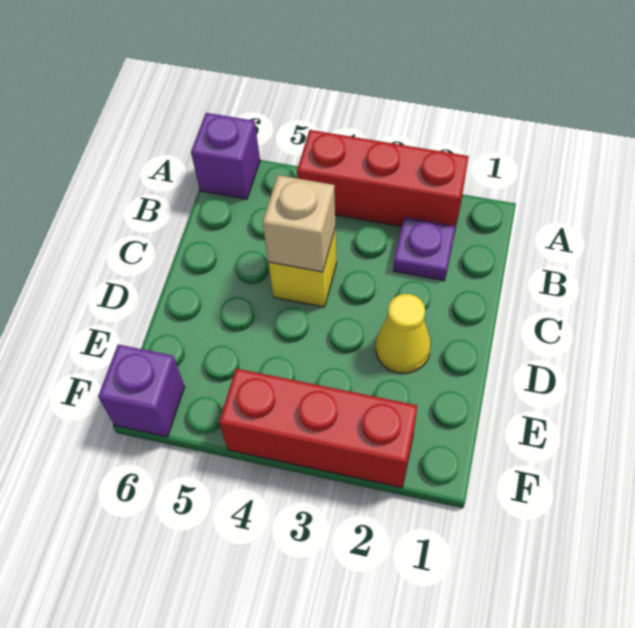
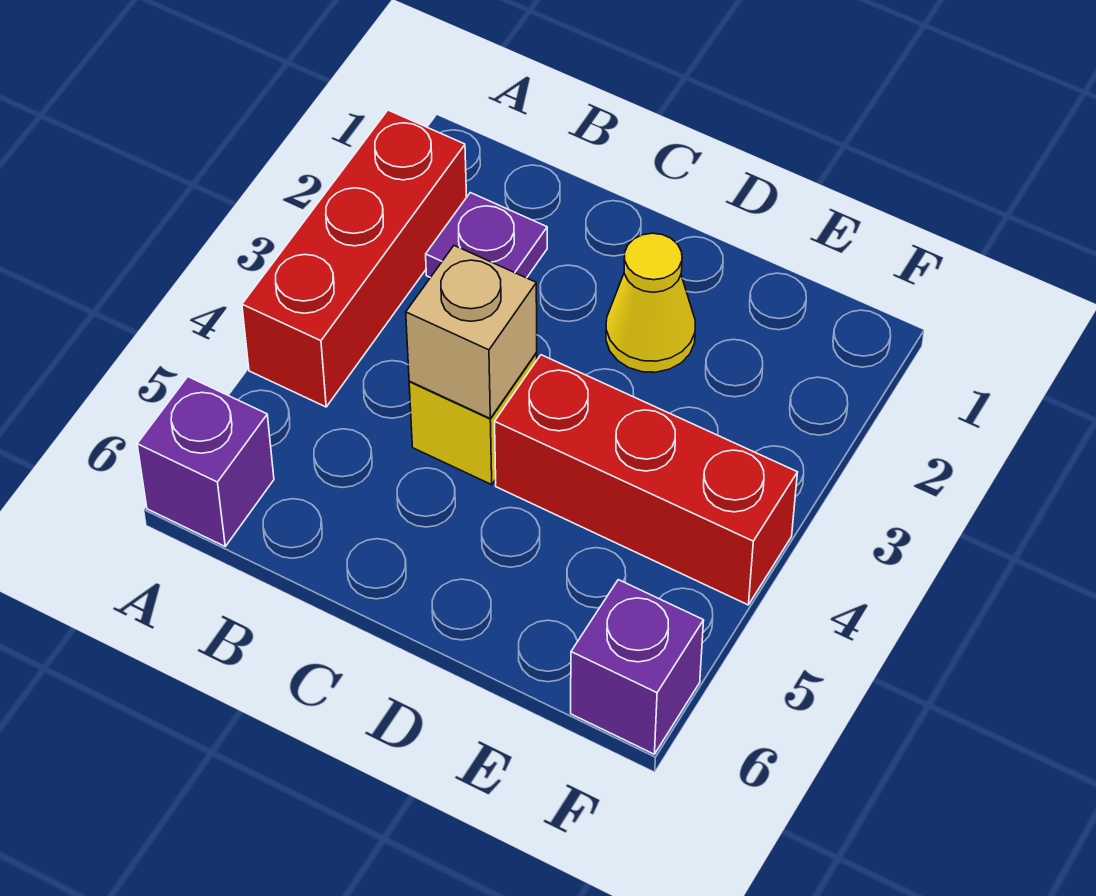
red brick F2:F4 level 1 -> red brick D4:F4 level 1

